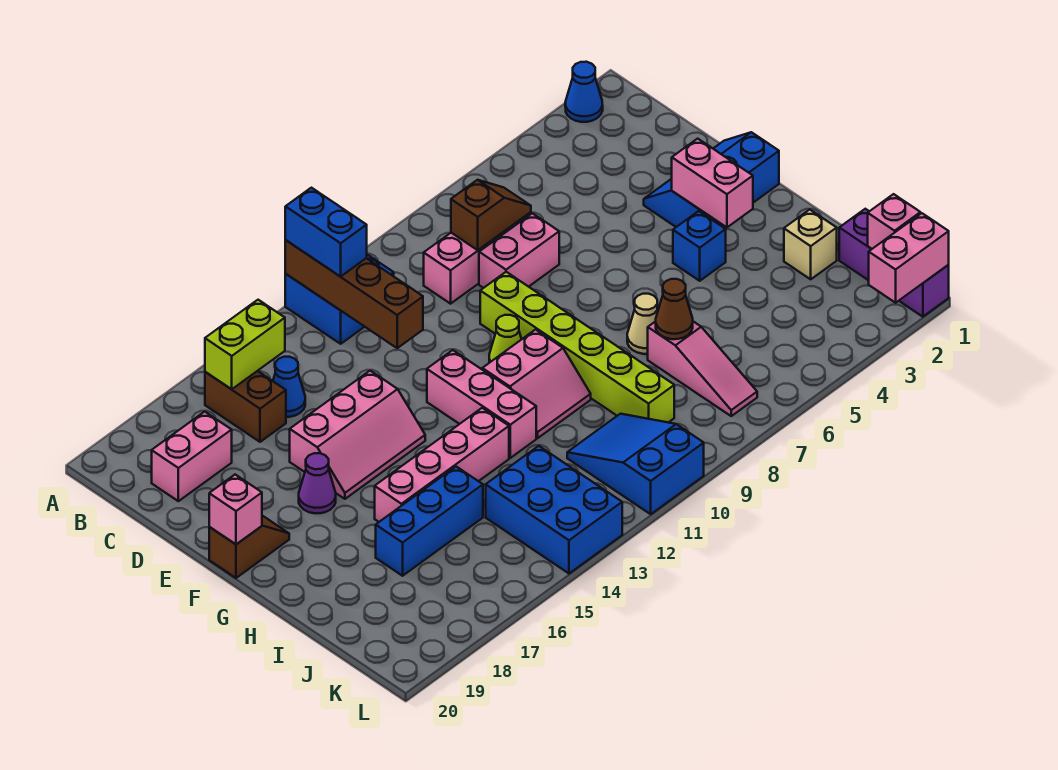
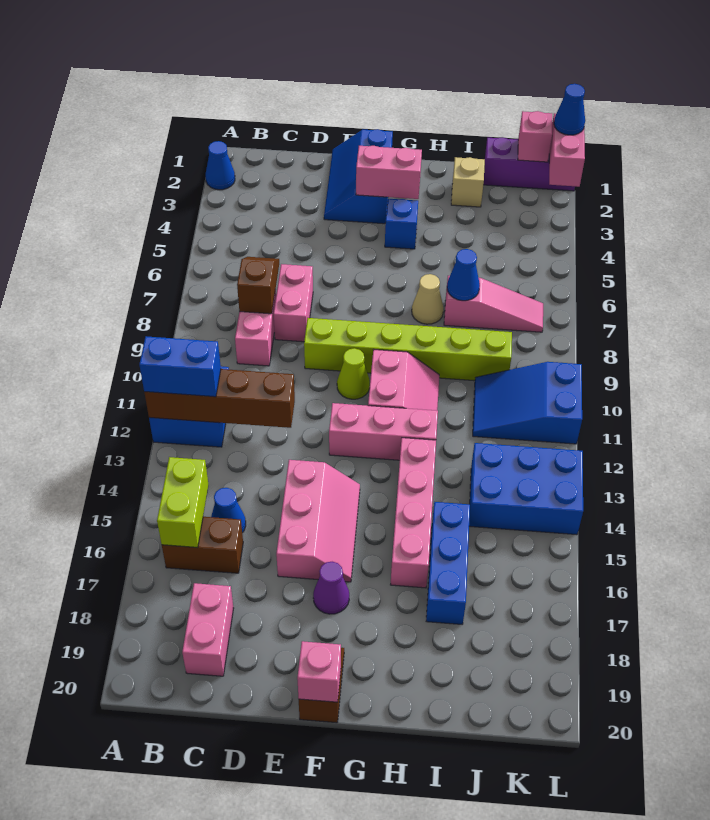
brown cone I7 level 2 -> blue cone I7 level 2
none -> blue cone L1 level 3

